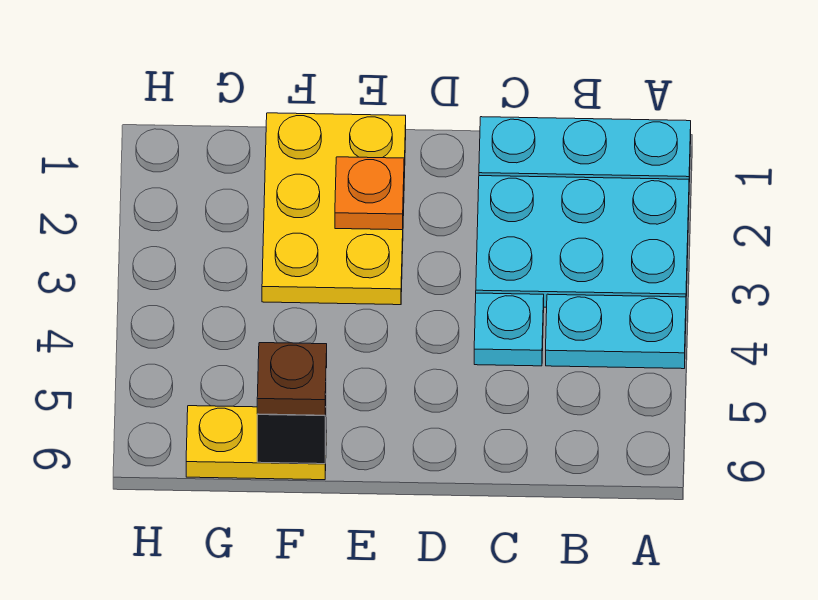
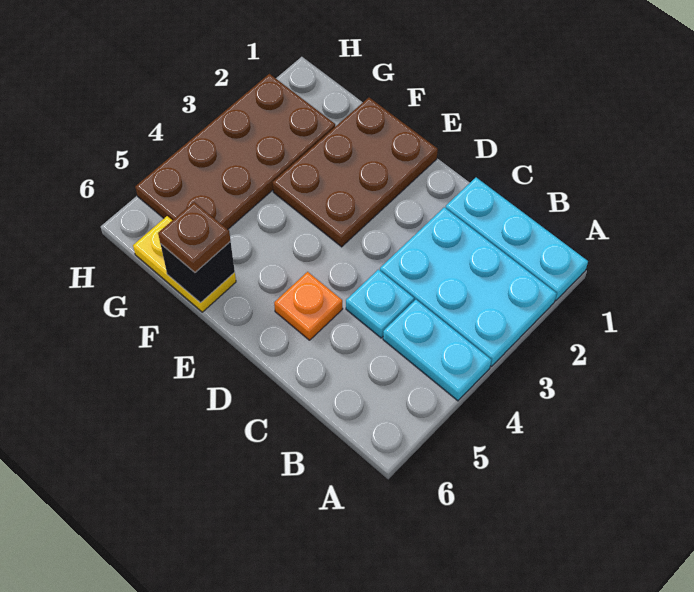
yellow plate E1:F3 level 1 -> brown plate E1:F3 level 1
orange plate E2 level 2 -> orange plate D5 level 1
none -> brown plate G2:H5 level 1

